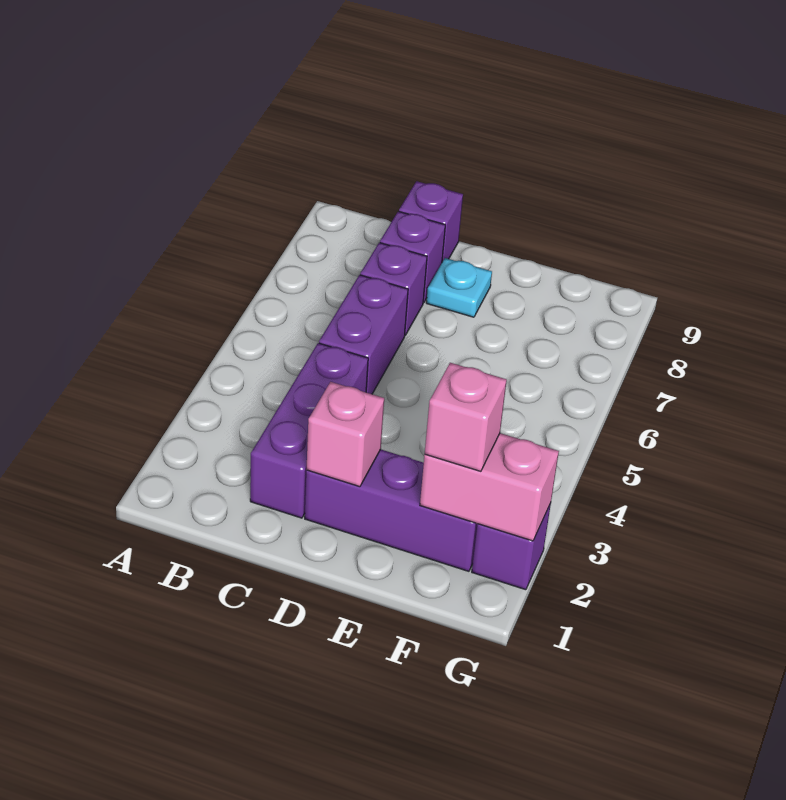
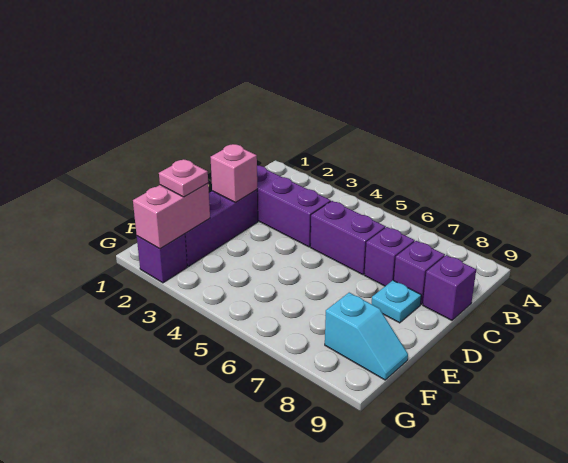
pink brick F2 level 3 -> pink plate F2 level 3
none -> cyan slope F8:F9 level 1 top 8

